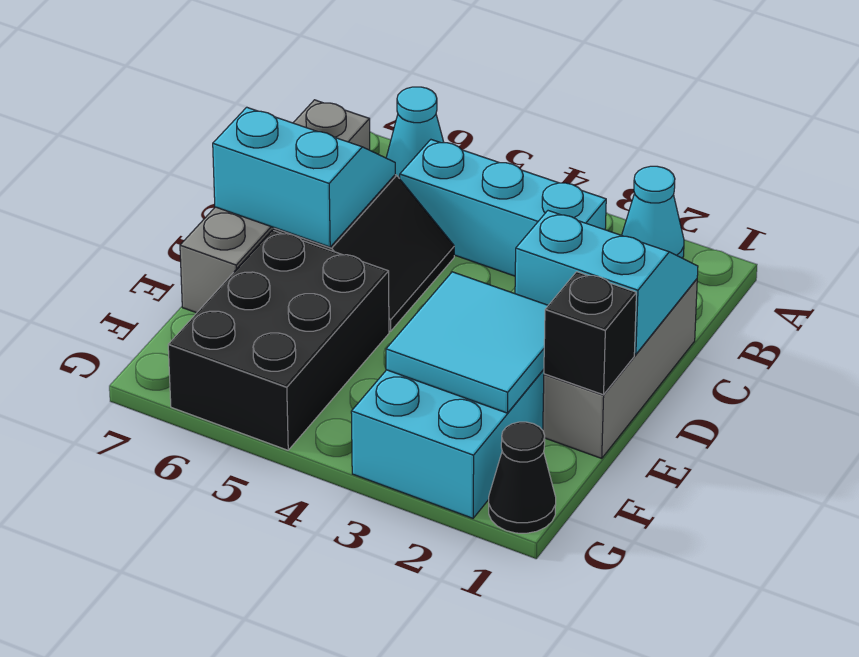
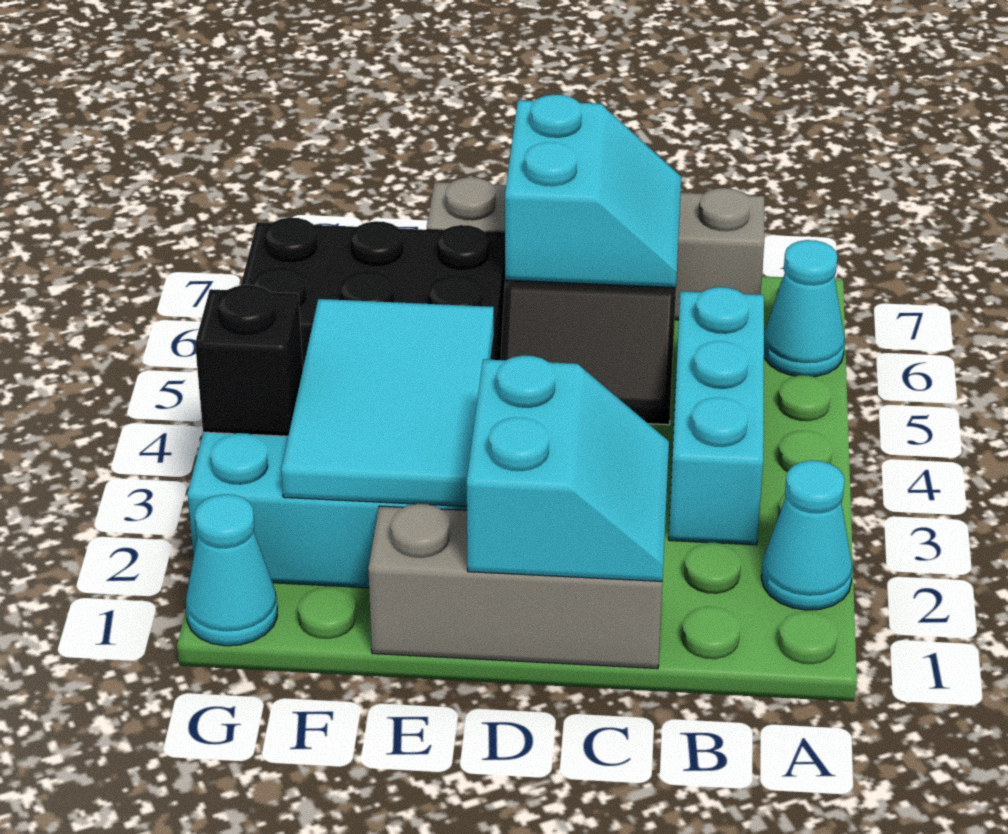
black brick E1 level 2 -> black brick G3 level 2
cyan tile E2:F3 level 2 -> cyan tile E2:F4 level 2
black cone G1 level 1 -> cyan cone G1 level 1

